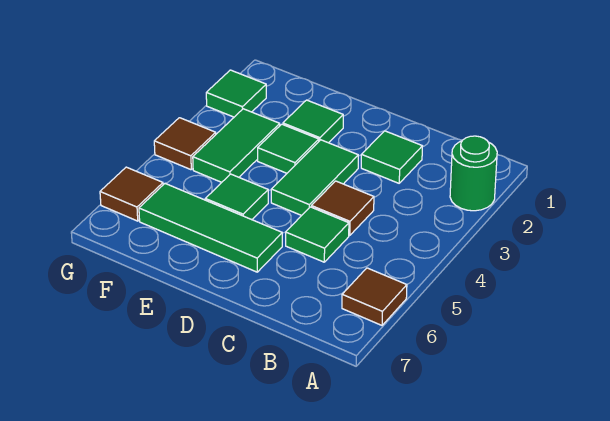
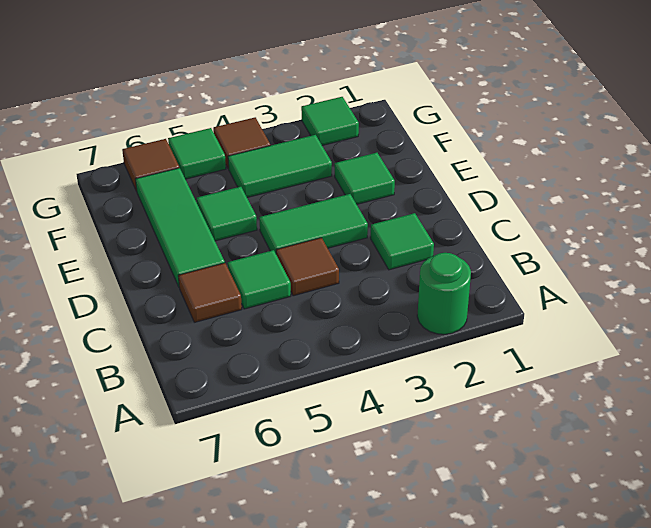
brown tile A6 level 1 -> brown tile C6 level 1
green tile E3 level 1 -> green tile G5 level 1

